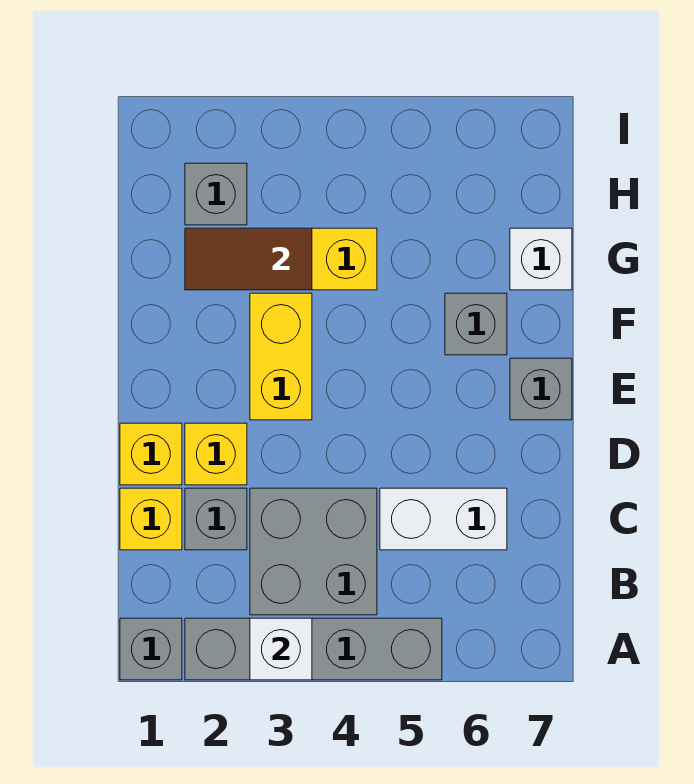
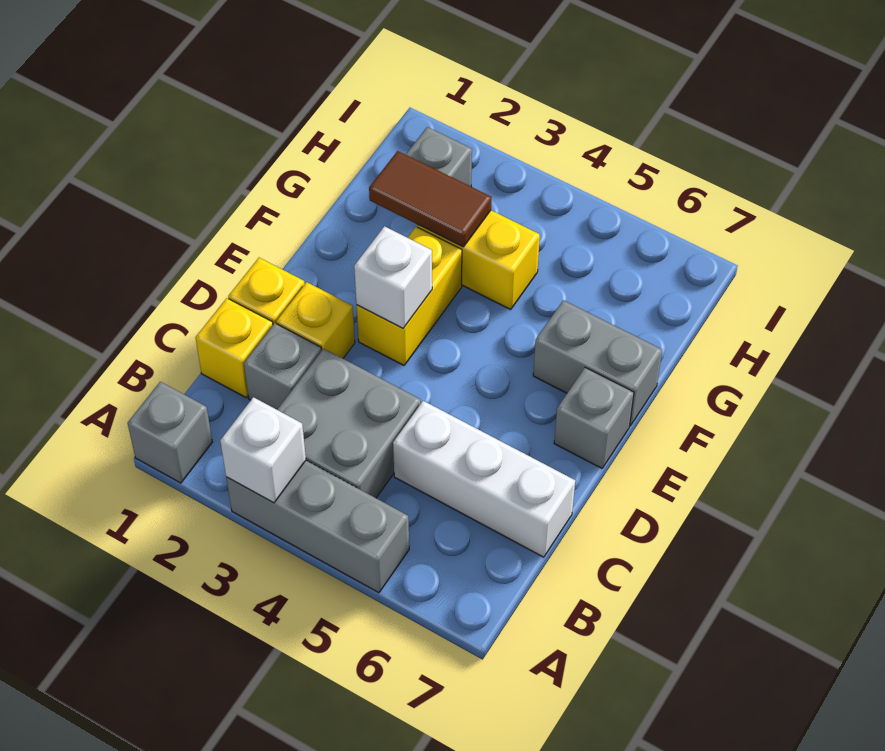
grey brick A2:A5 level 1 -> grey brick A3:A5 level 1
white brick C5:C6 level 1 -> white brick C5:C7 level 1
grey brick F6 level 1 -> grey brick F6:F7 level 1
white brick G7 level 1 -> white brick E3 level 2

